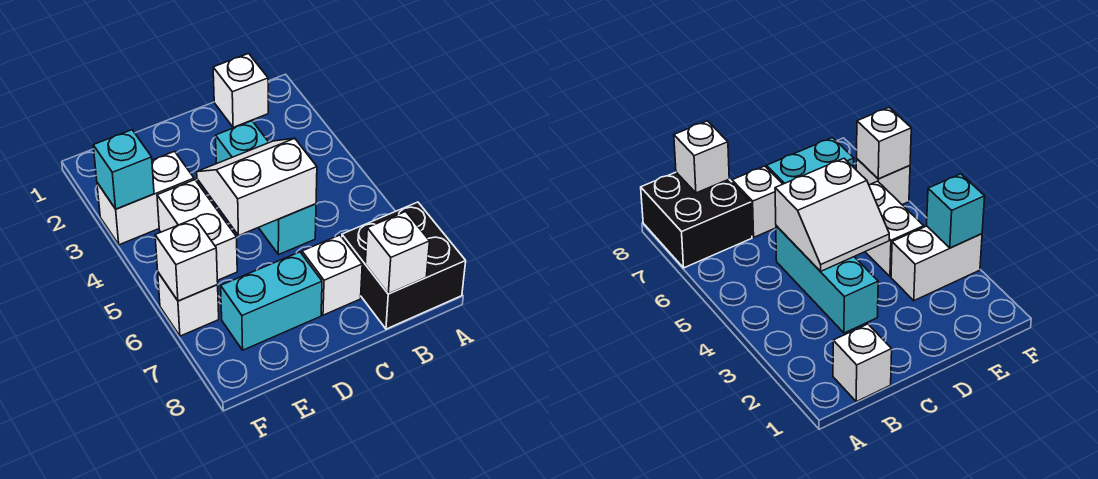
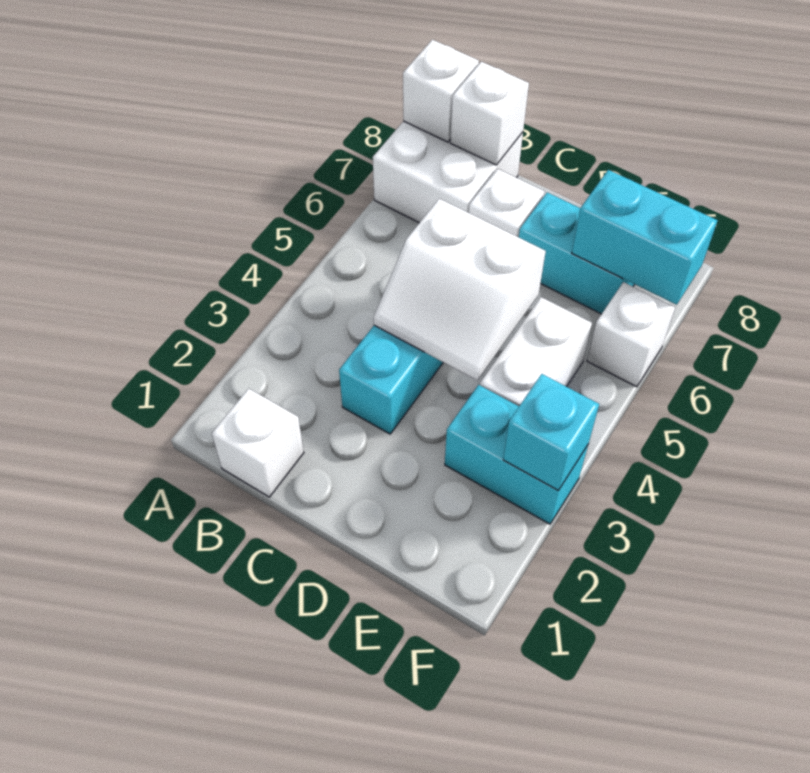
black brick A7:B8 level 1 -> white brick A7:B8 level 1
white brick E3:F3 level 1 -> cyan brick E3:F3 level 1
none -> cyan brick E7:F7 level 2
white brick F6 level 2 -> white brick A8 level 2

